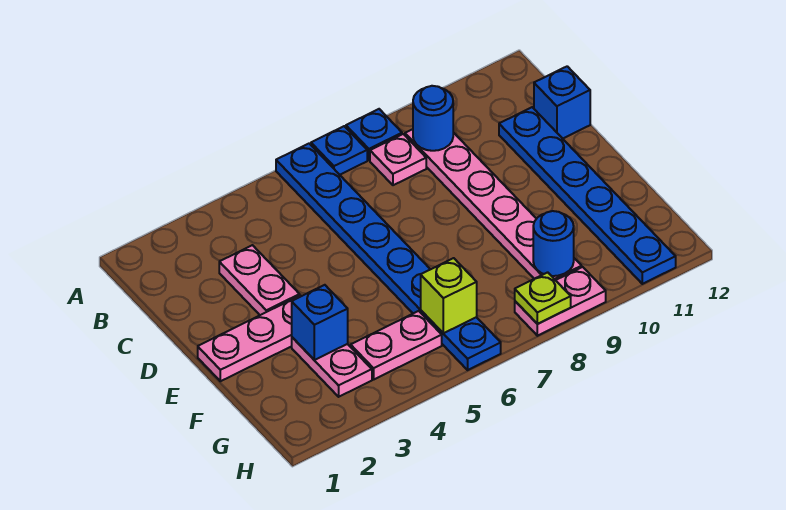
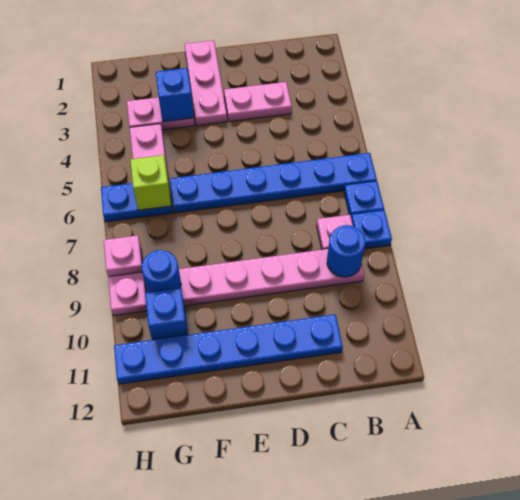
blue brick C12 level 1 -> blue brick G10 level 1
lime plate H8 level 2 -> pink plate H8 level 2

